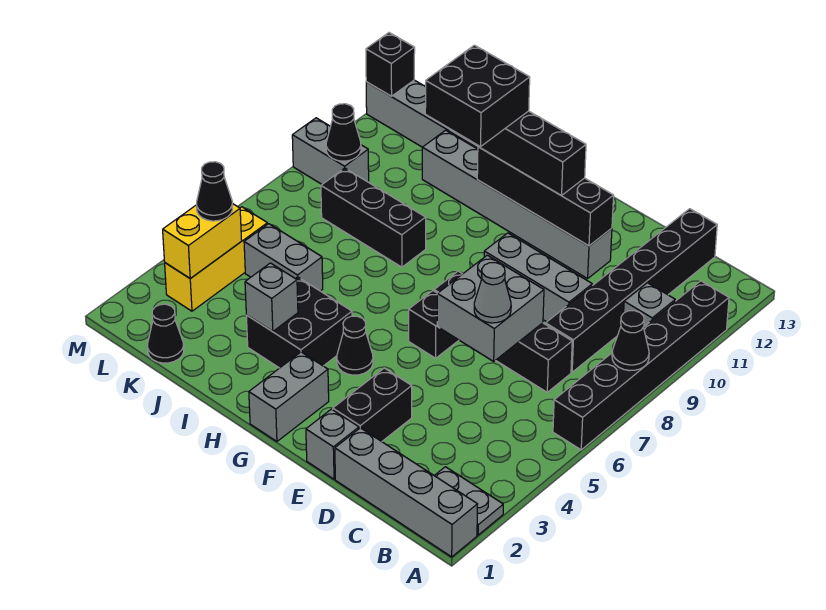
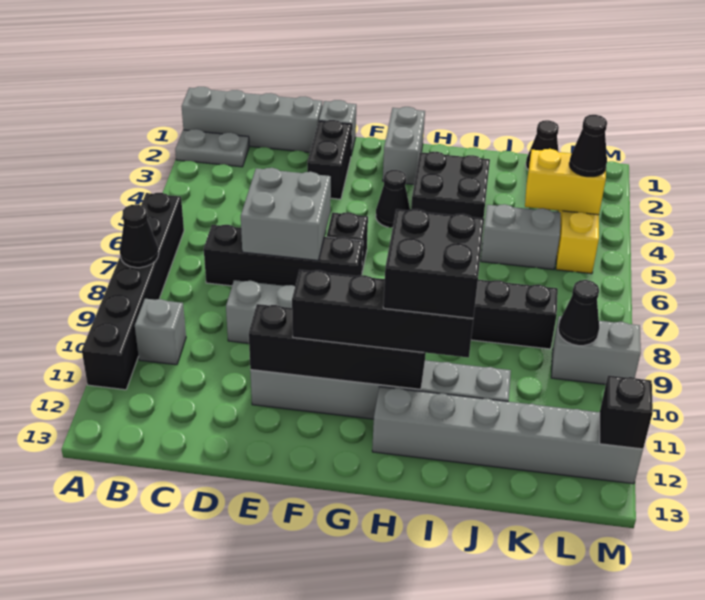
black brick C8:C13 level 1 -> none
grey cone D6 level 3 -> none
grey brick I3 level 2 -> none
yellow brick L3:L4 level 2 -> yellow brick K4:L4 level 2

